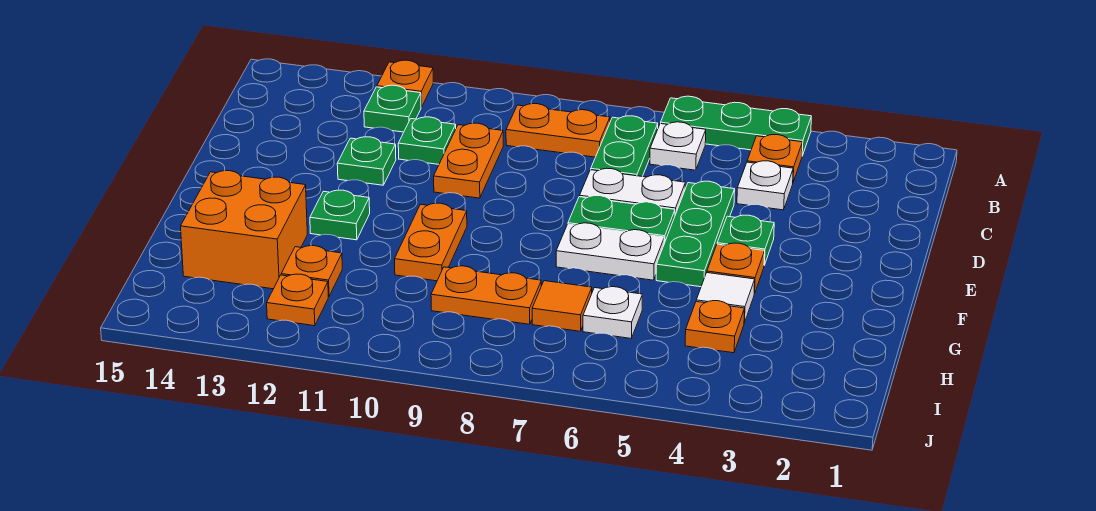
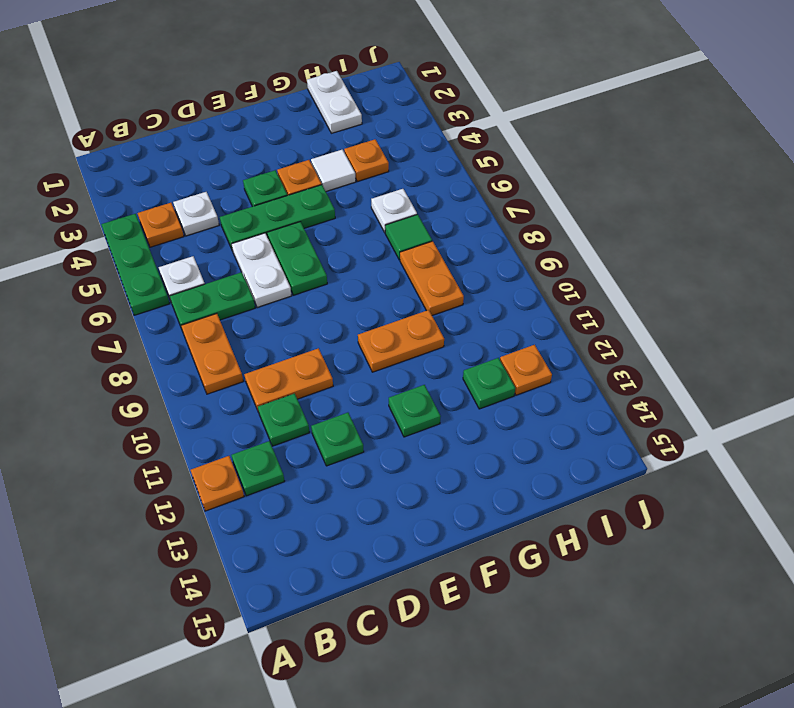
white plate F6:F7 level 1 -> white plate H1:H2 level 1
orange brick G13:H14 level 1 -> none
orange tile H7 level 1 -> green tile H7 level 1
orange plate H12 level 1 -> green plate H12 level 1

